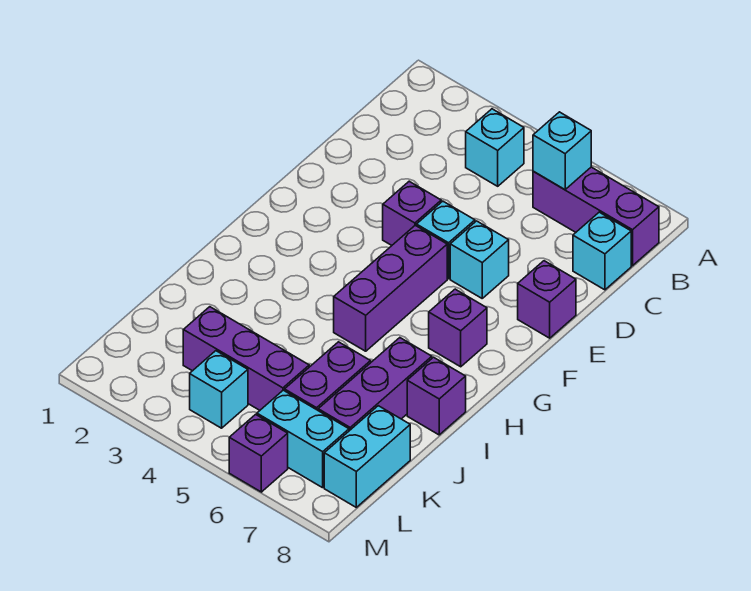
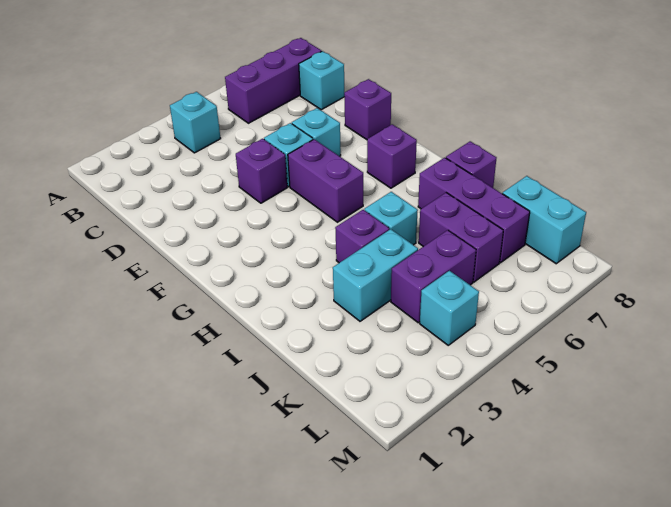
cyan brick B6 level 2 -> cyan brick I5 level 1
purple brick F5:H5 level 1 -> purple brick F5:G5 level 1
purple brick K3:K5 level 1 -> purple brick K4:K5 level 1
cyan brick L6:L7 level 1 -> cyan brick J3:J4 level 1
purple brick M6 level 1 -> purple brick I4 level 1

